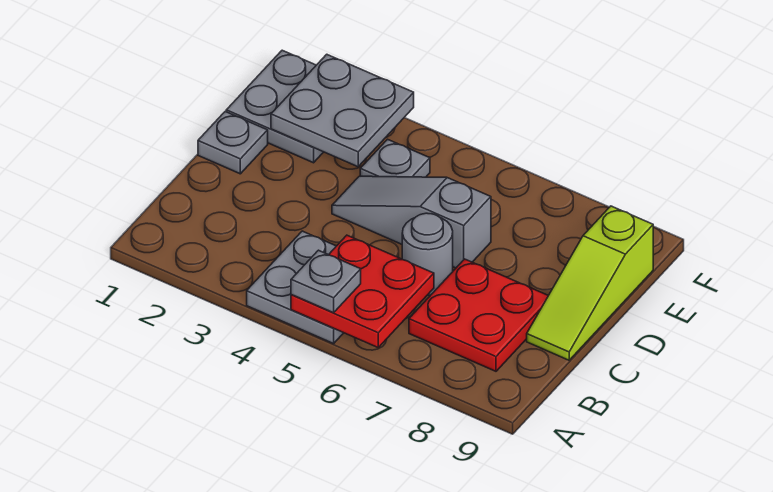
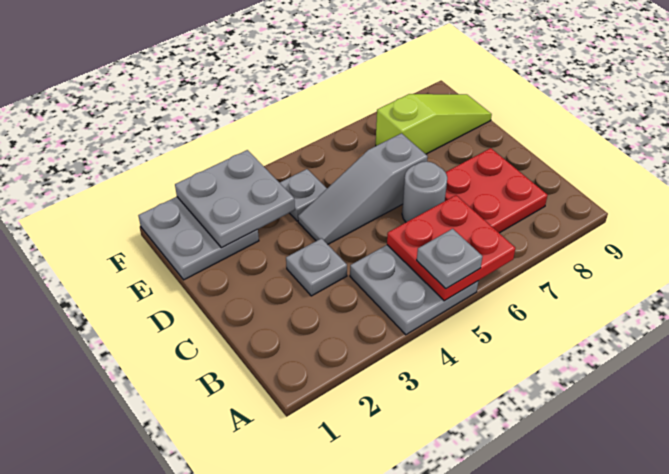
lime slope C9:E9 level 1 top E -> lime slope E7:E9 level 1 top 7
grey plate D1 level 1 -> grey plate C3 level 1

